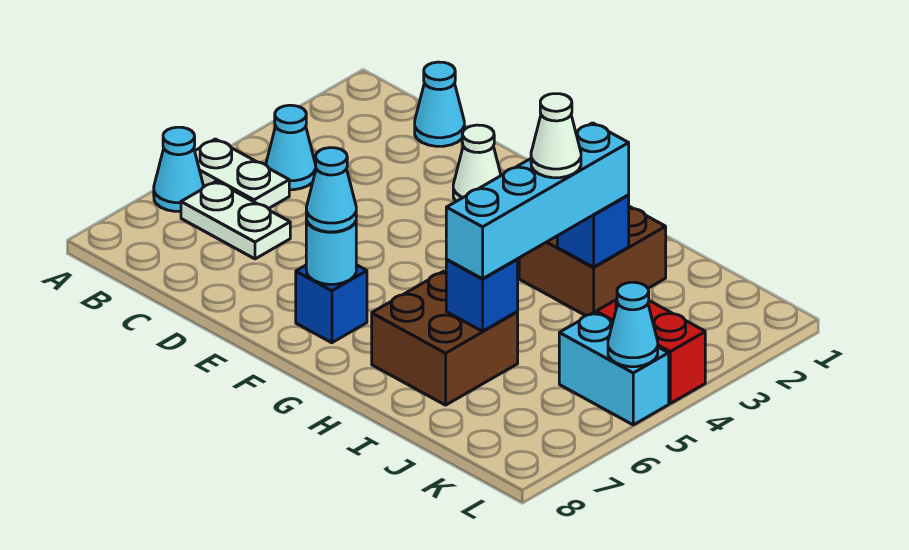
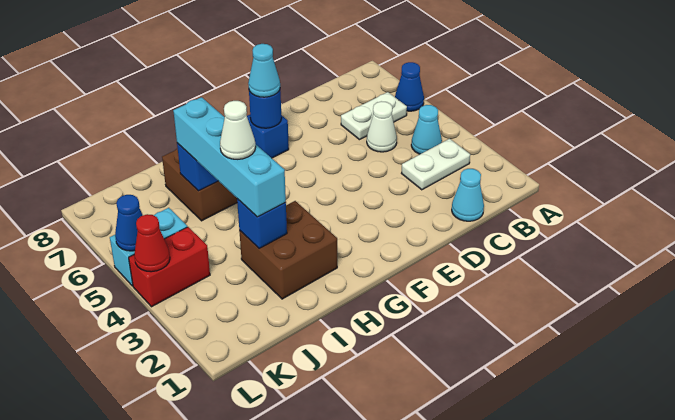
white plate A5:B5 level 1 -> white plate B3:C3 level 1
cyan cone A6 level 1 -> blue cone A6 level 1
white cone E2 level 1 -> white cone C5 level 1
cyan round brick F7 level 2 -> blue round brick F7 level 2
none -> red cone L4 level 2
cyan cone L5 level 2 -> blue cone L5 level 2

